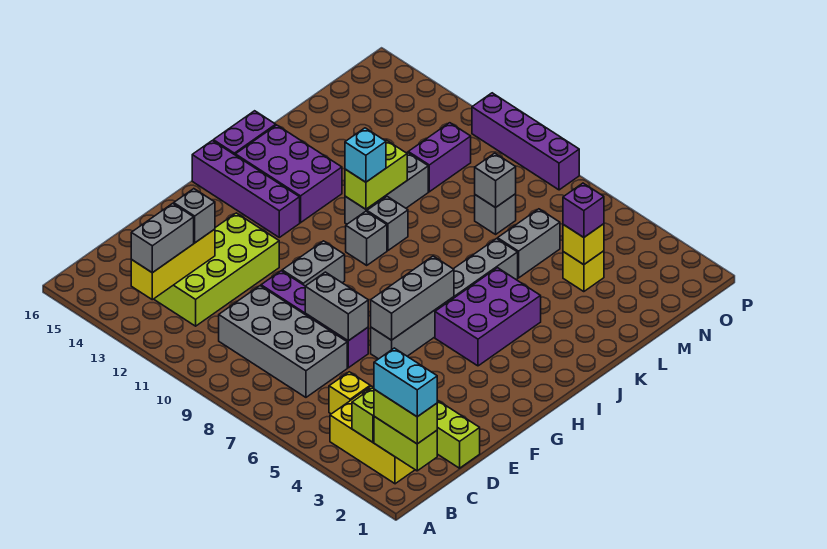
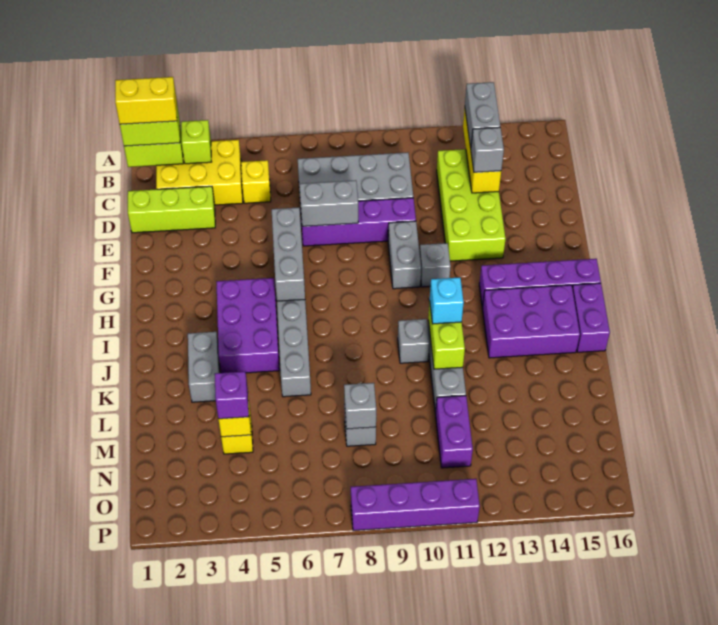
cyan brick B1:B2 level 4 -> yellow brick B1:B2 level 4
grey brick I10 level 1 -> grey brick G11 level 1
grey brick L6:M6 level 1 -> grey brick J3:K3 level 1

